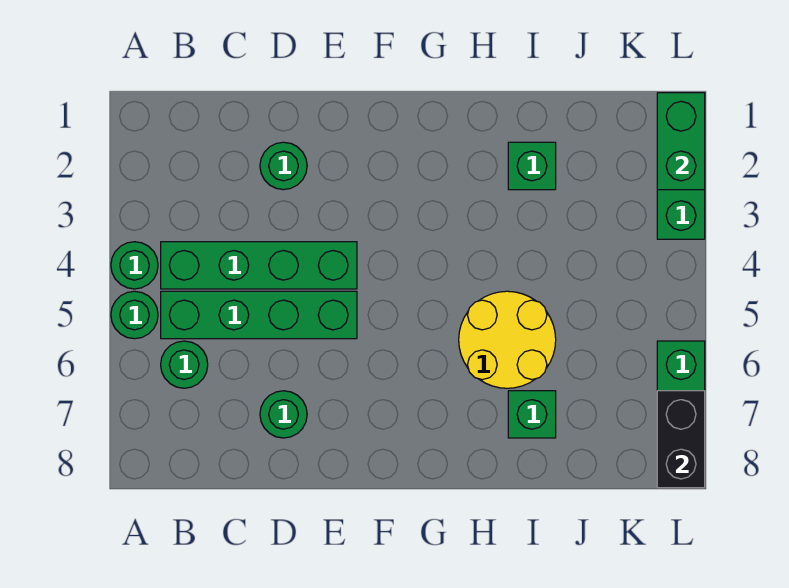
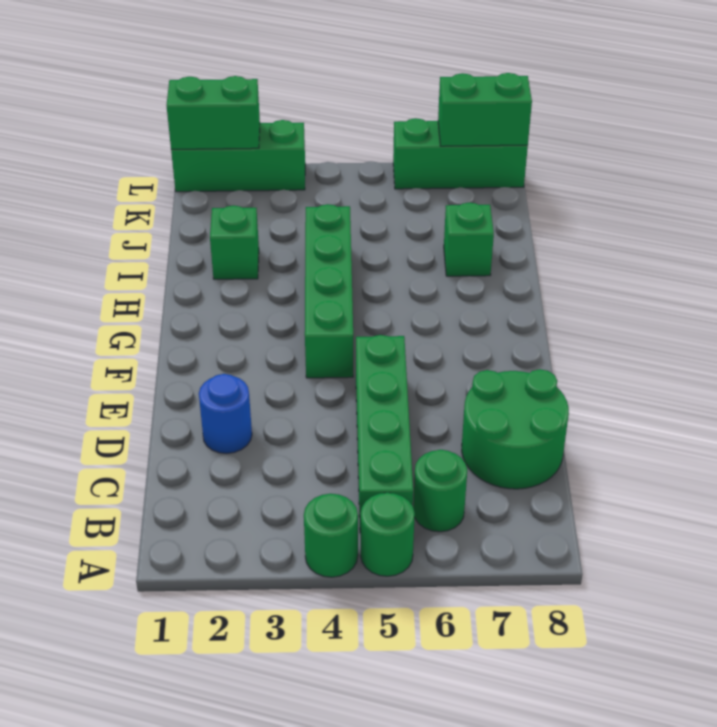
green brick B4:E4 level 1 -> green brick F4:I4 level 1
green round brick D2 level 1 -> blue round brick D2 level 1
green round brick D7 level 1 -> green round brick C7:D8 level 1
yellow round brick H5:I6 level 1 -> none
black brick L7:L8 level 2 -> green brick L7:L8 level 2

